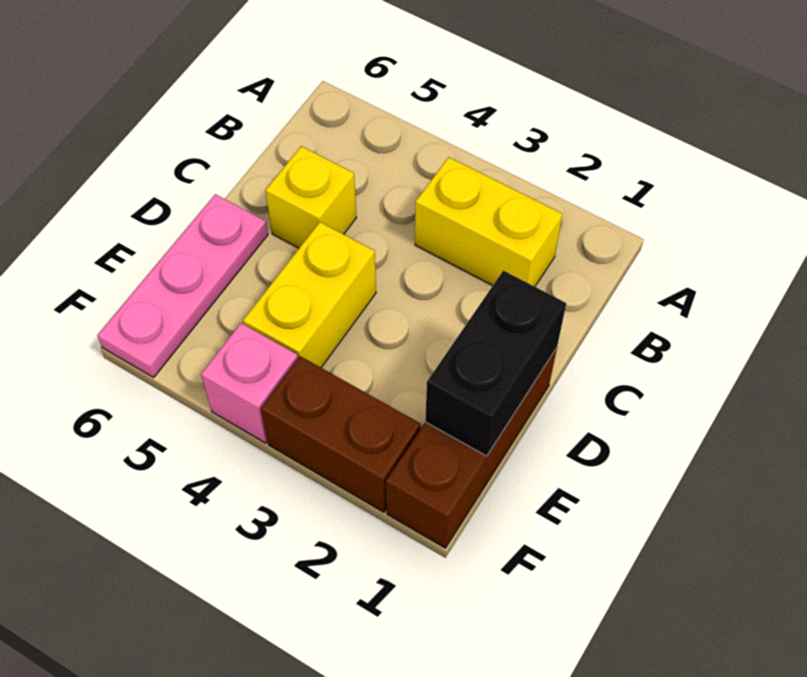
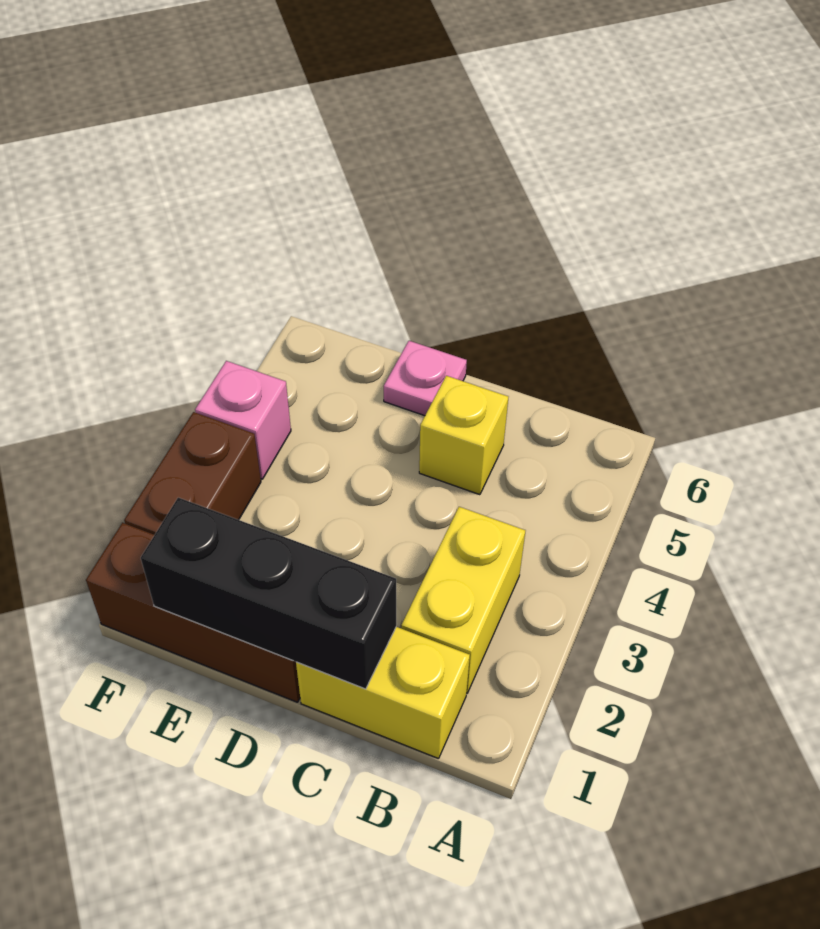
black brick D1:E1 level 2 -> black brick C1:E1 level 2
yellow brick D4:E4 level 1 -> yellow brick B1:C1 level 1
pink plate D6:F6 level 1 -> pink plate D6 level 1

